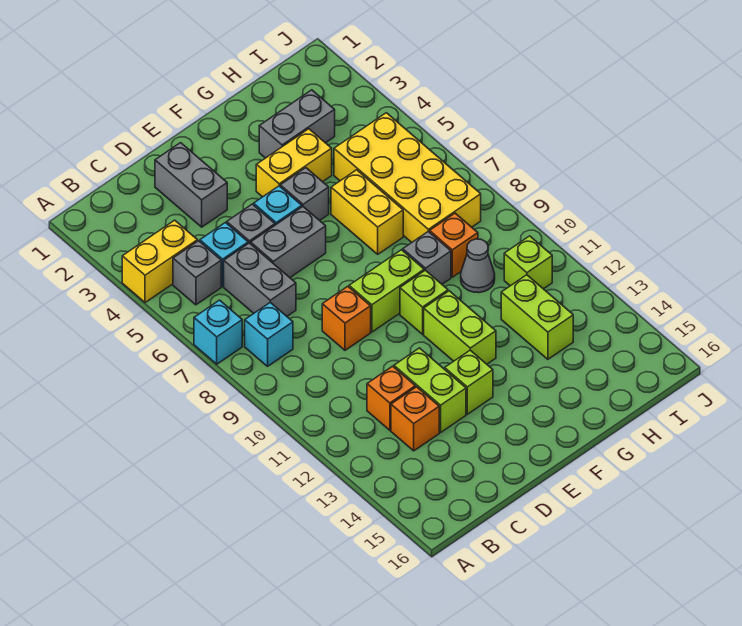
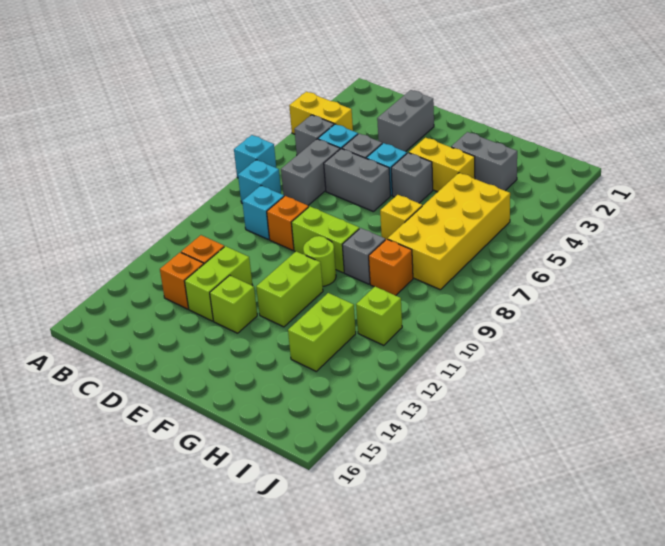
none -> cyan brick C9 level 1
lime brick F10 level 1 -> lime round brick F10 level 1
yellow brick G6:G7 level 1 -> yellow brick G7 level 1
grey cone H10 level 1 -> none

